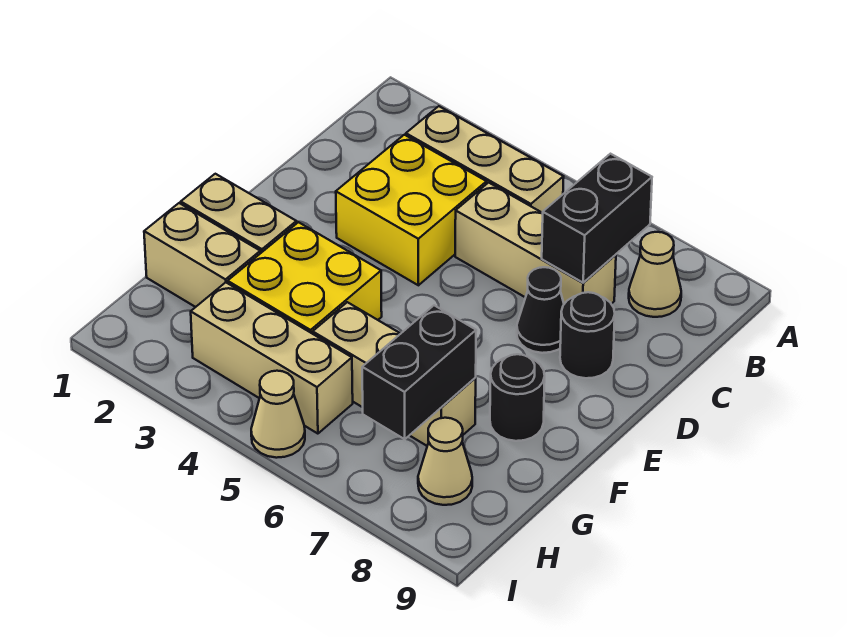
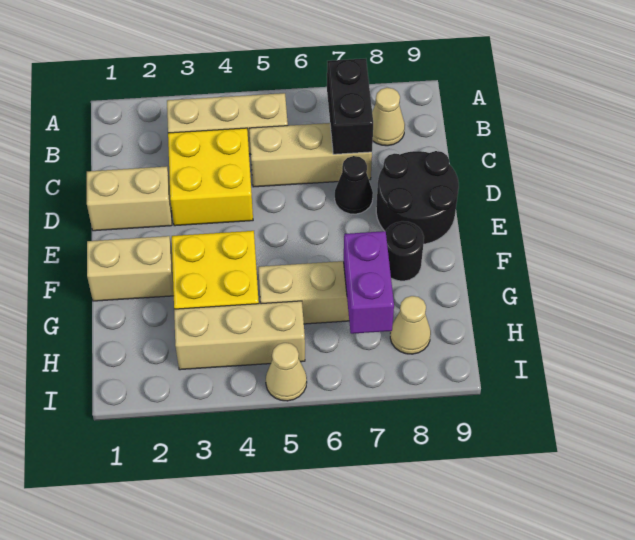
black round brick D8 level 1 -> black round brick D8:E9 level 1
tan brick G1:G2 level 1 -> tan brick D1:D2 level 1
black brick G7:H7 level 2 -> purple brick G7:H7 level 2

